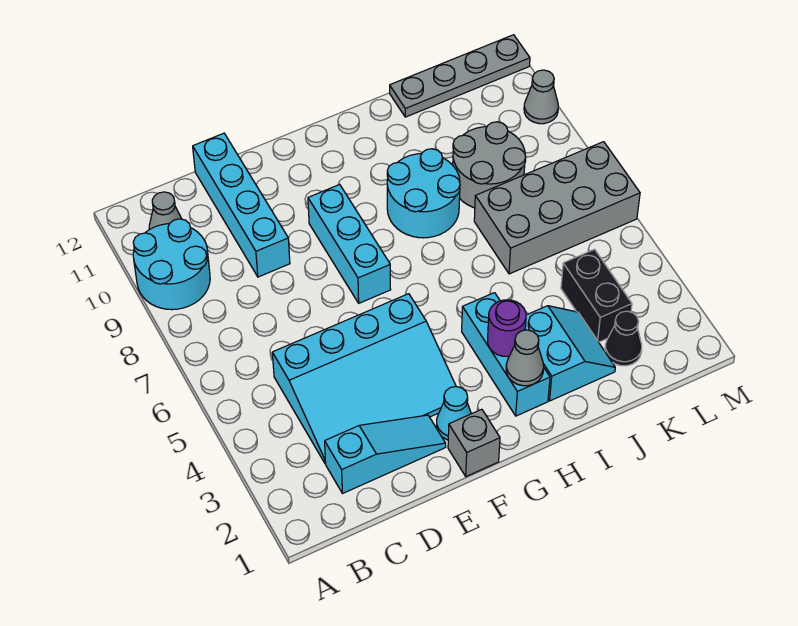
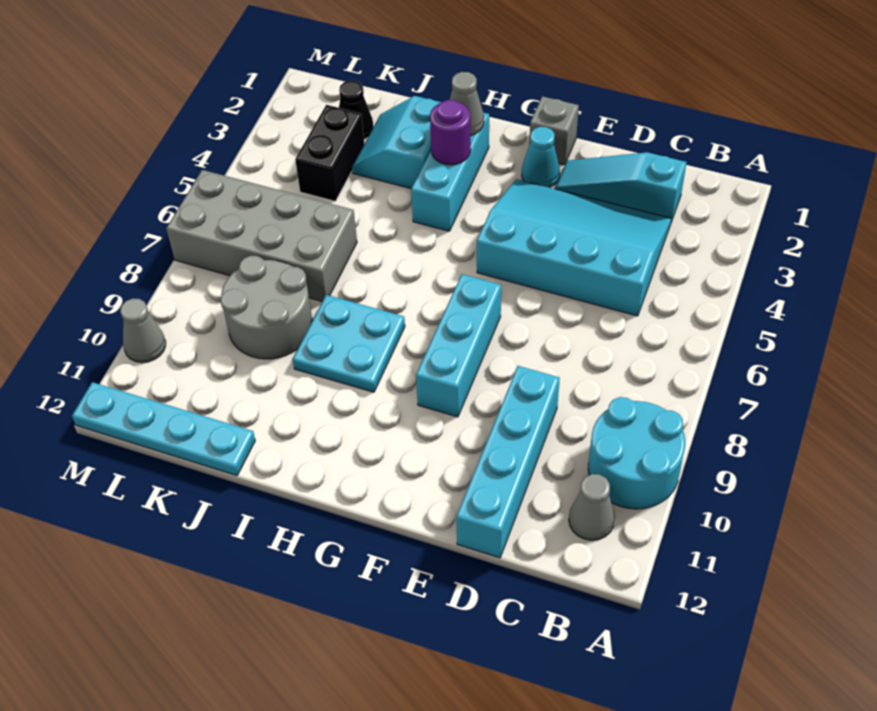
cyan round brick H8:I9 level 1 -> cyan plate H8:I9 level 1
grey plate J12:M12 level 1 -> cyan plate J12:M12 level 1

